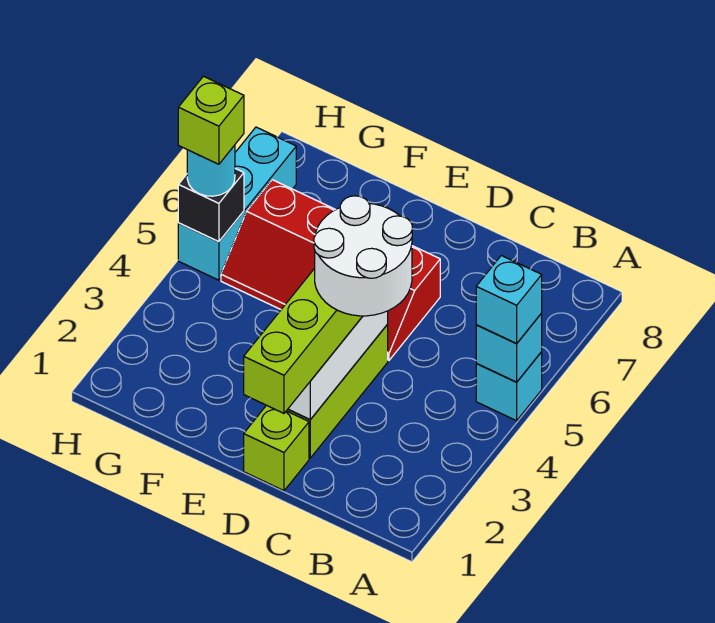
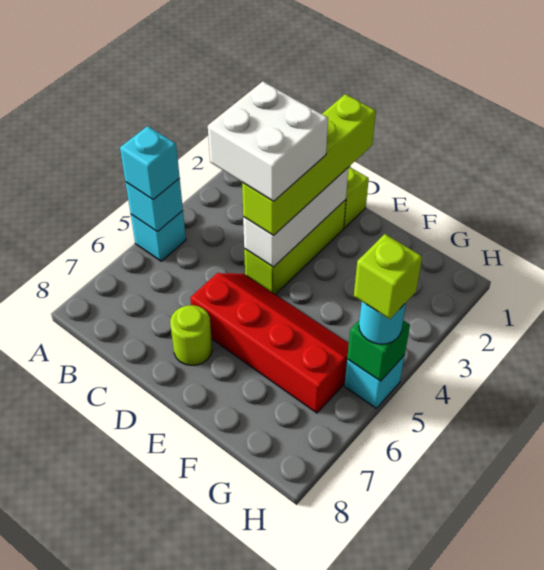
white round brick C3:D4 level 4 -> white brick C3:D4 level 4
none -> lime round brick D7 level 1
cyan brick H5:H7 level 1 -> cyan brick H5 level 1
black brick H5 level 2 -> green brick H5 level 2

